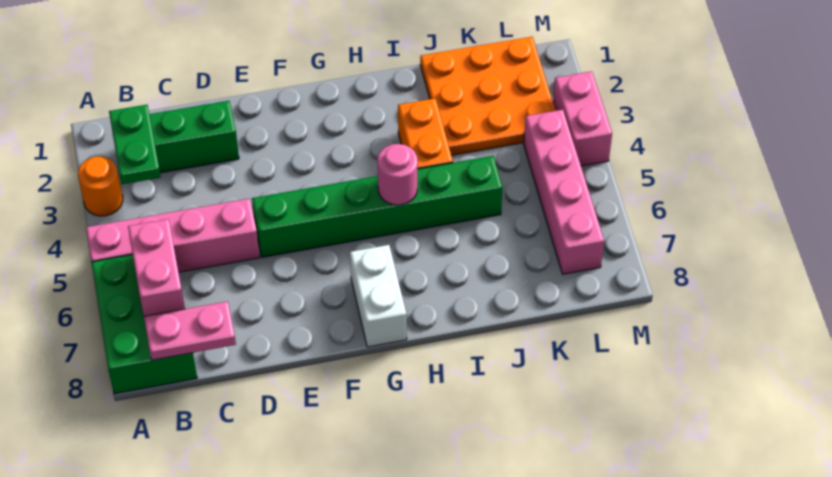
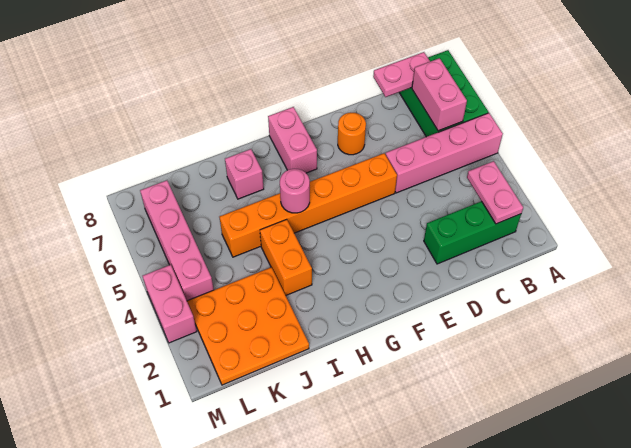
orange round brick A3 level 1 -> orange round brick E7 level 1
green plate B2:B3 level 2 -> pink plate B2:B3 level 2
green brick E5:J5 level 1 -> orange brick E5:J5 level 1
white brick G7:G8 level 1 -> pink brick G7:G8 level 1
none -> pink brick I7 level 1

